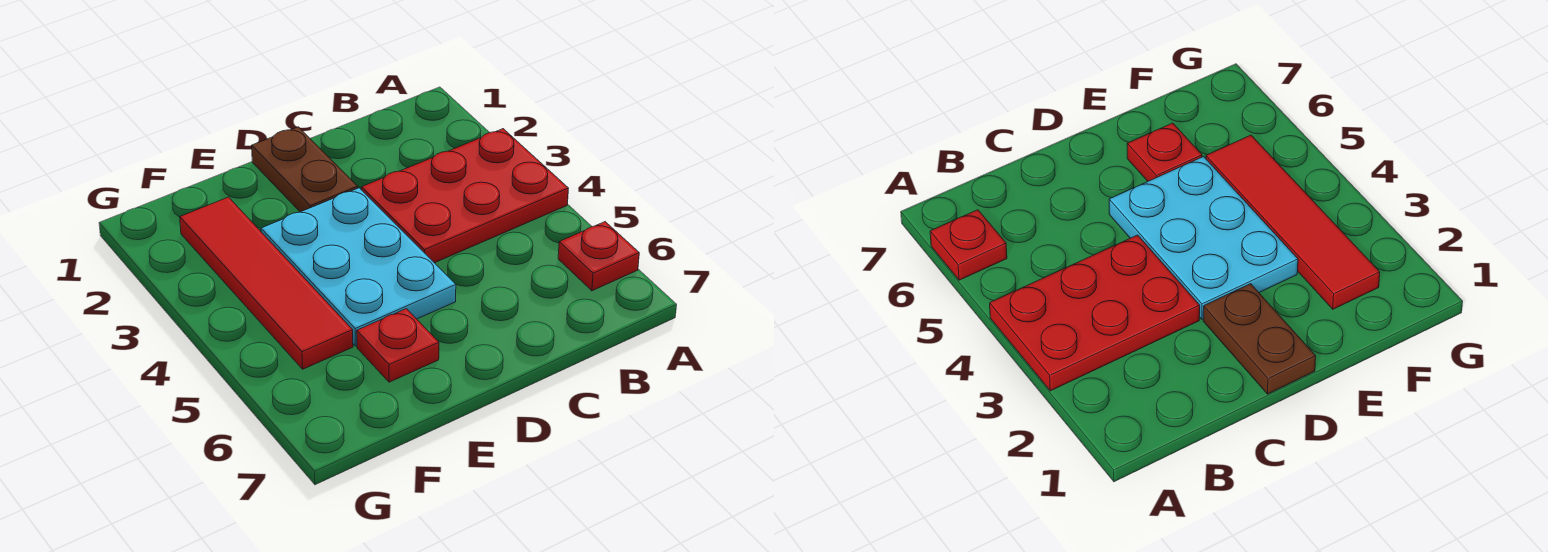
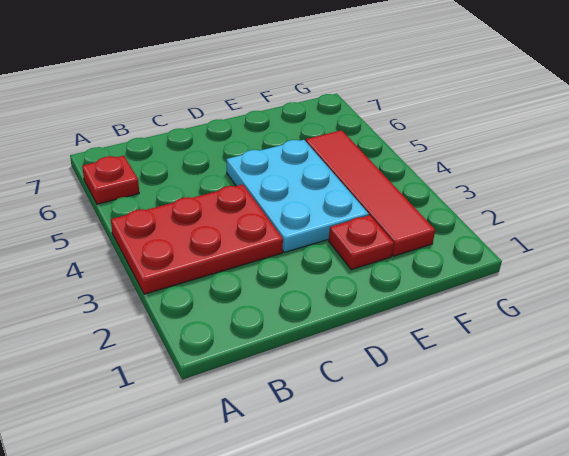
brown plate D1:D2 level 1 -> none
red plate E6 level 1 -> red plate E2 level 1

